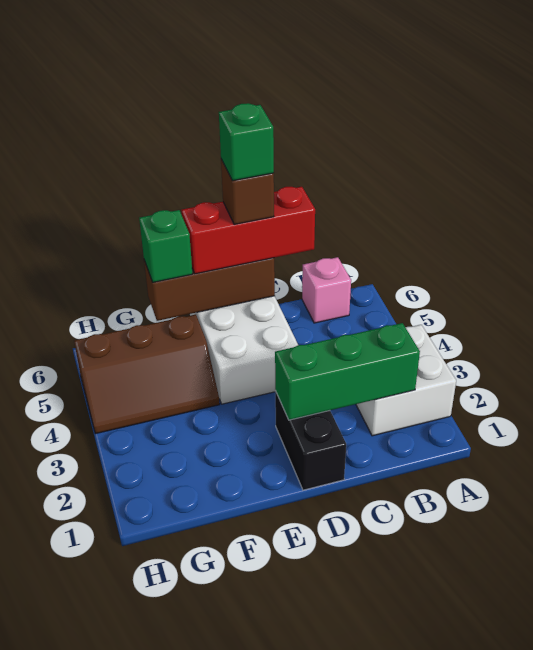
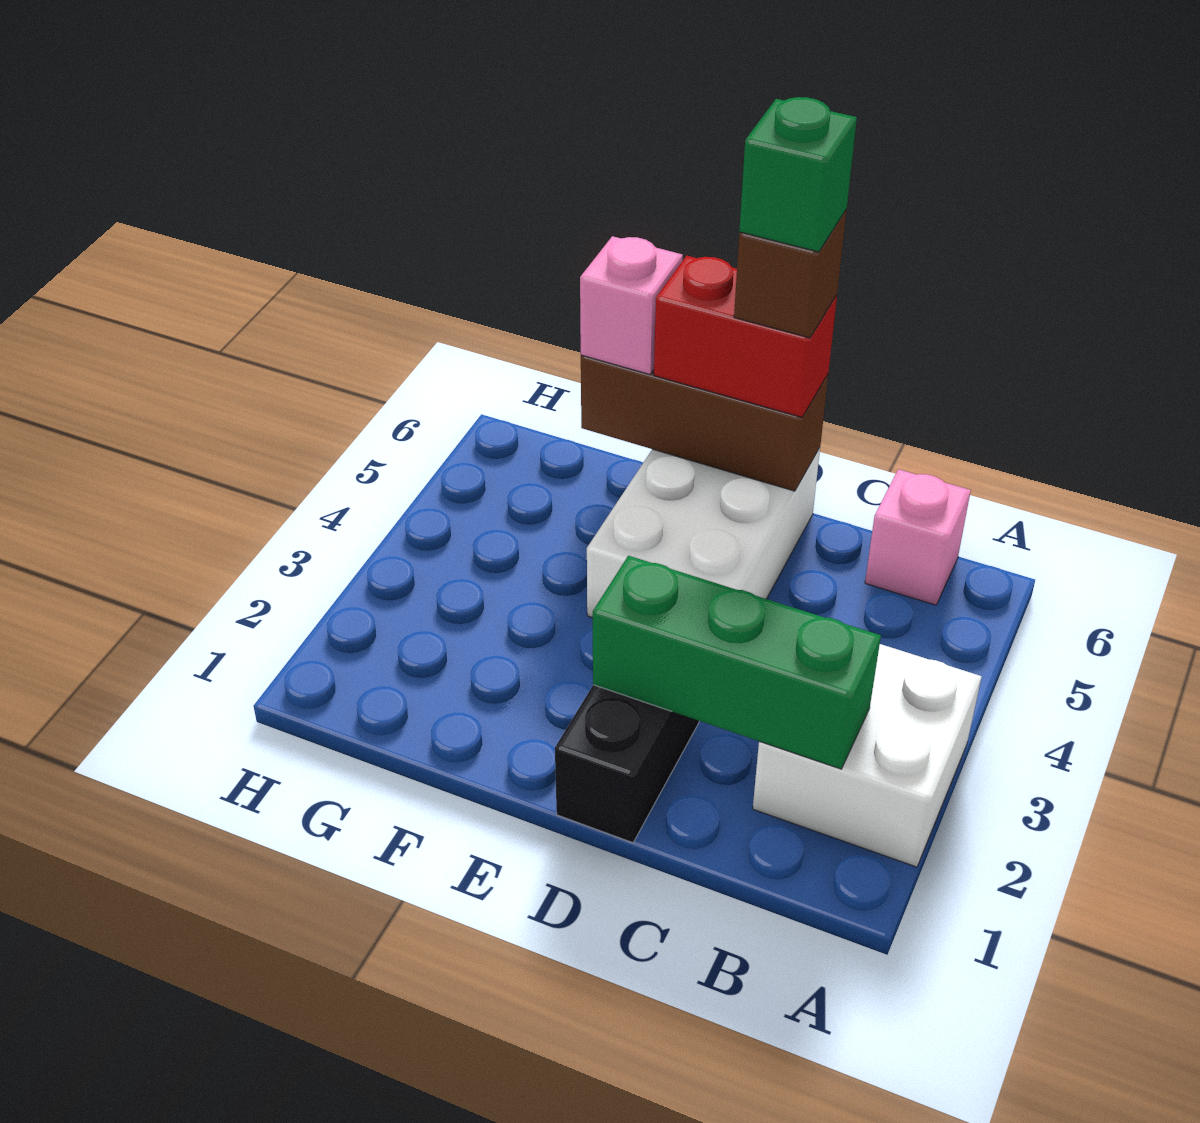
red brick C6:E6 level 3 -> red brick D6:E6 level 3
brown slope F4:H5 level 1 top 5 -> none
green brick F6 level 3 -> pink brick F6 level 3

